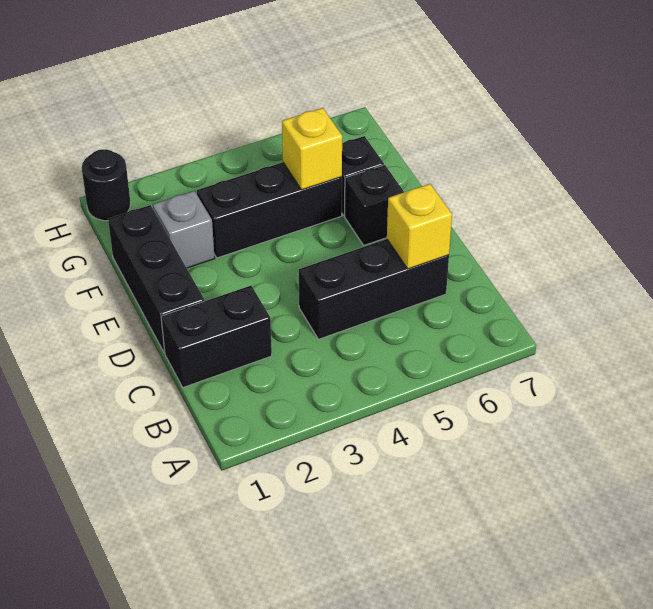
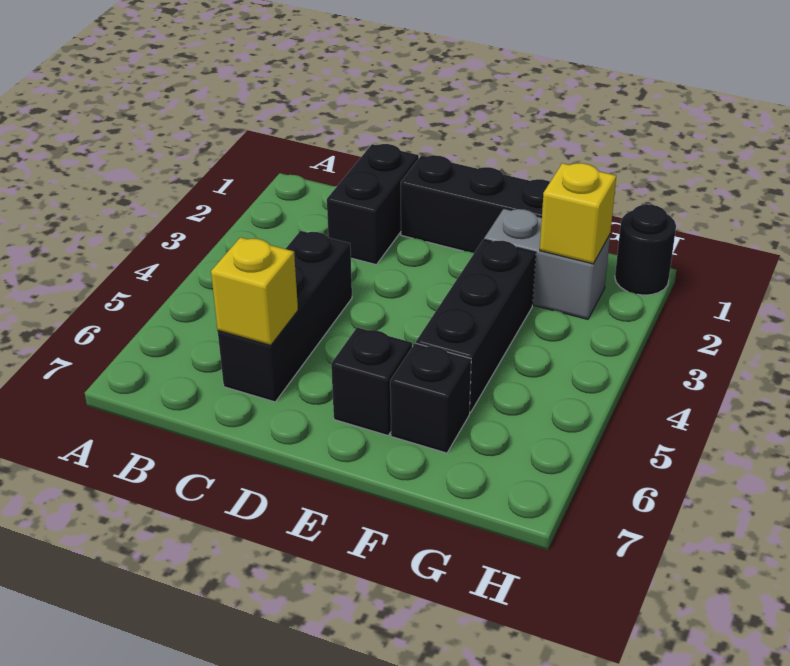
grey brick F2 level 1 -> grey brick F2:G2 level 1
yellow brick F5 level 2 -> yellow brick G2 level 2

